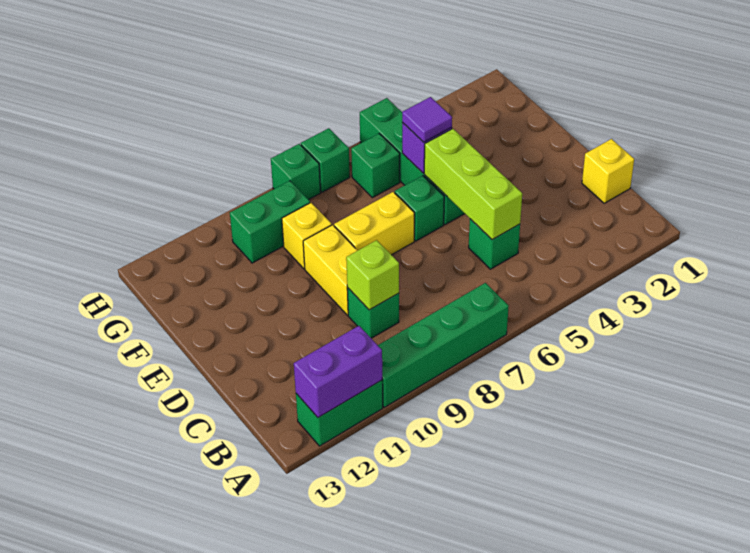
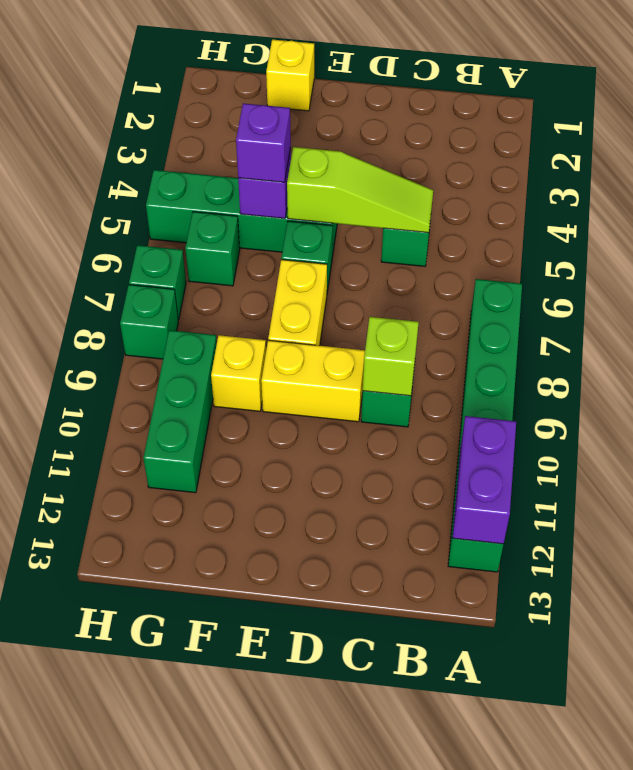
yellow brick C1 level 1 -> yellow brick F1 level 1
lime brick C5:E5 level 2 -> lime slope C5:E5 level 2 top E
purple tile F5 level 3 -> purple brick F5 level 3
green brick G9:G10 level 1 -> green brick G9:G11 level 1

